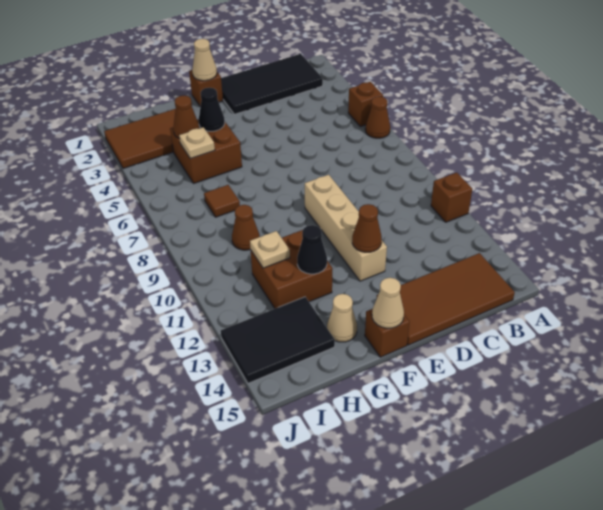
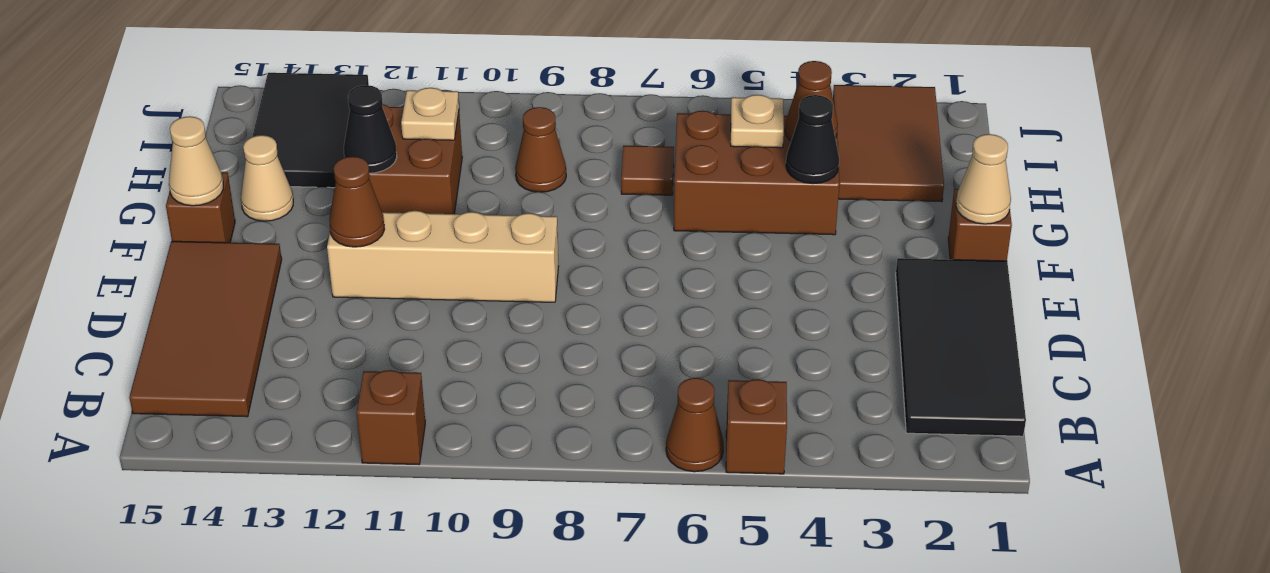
brown brick G4:H5 level 1 -> brown brick G4:H6 level 1

